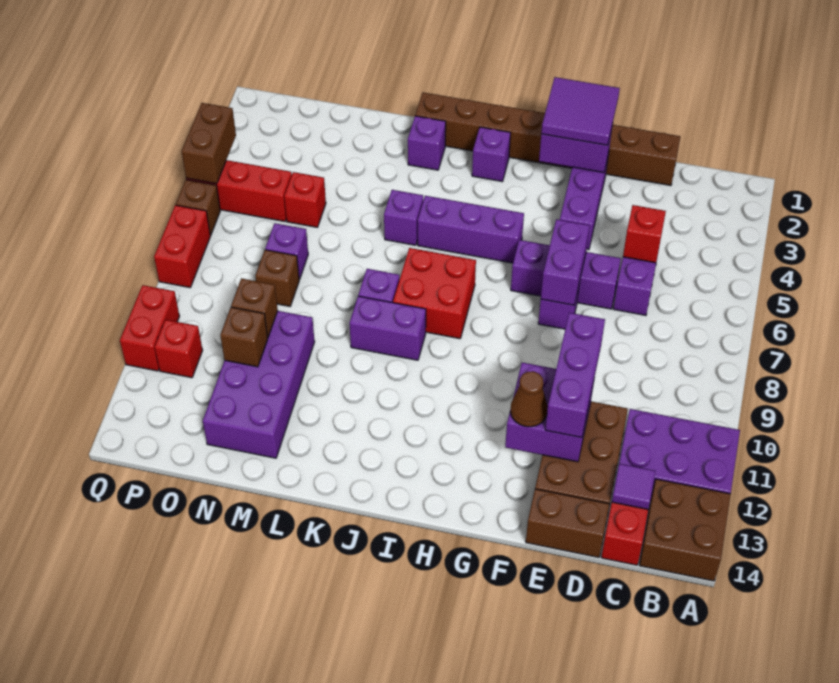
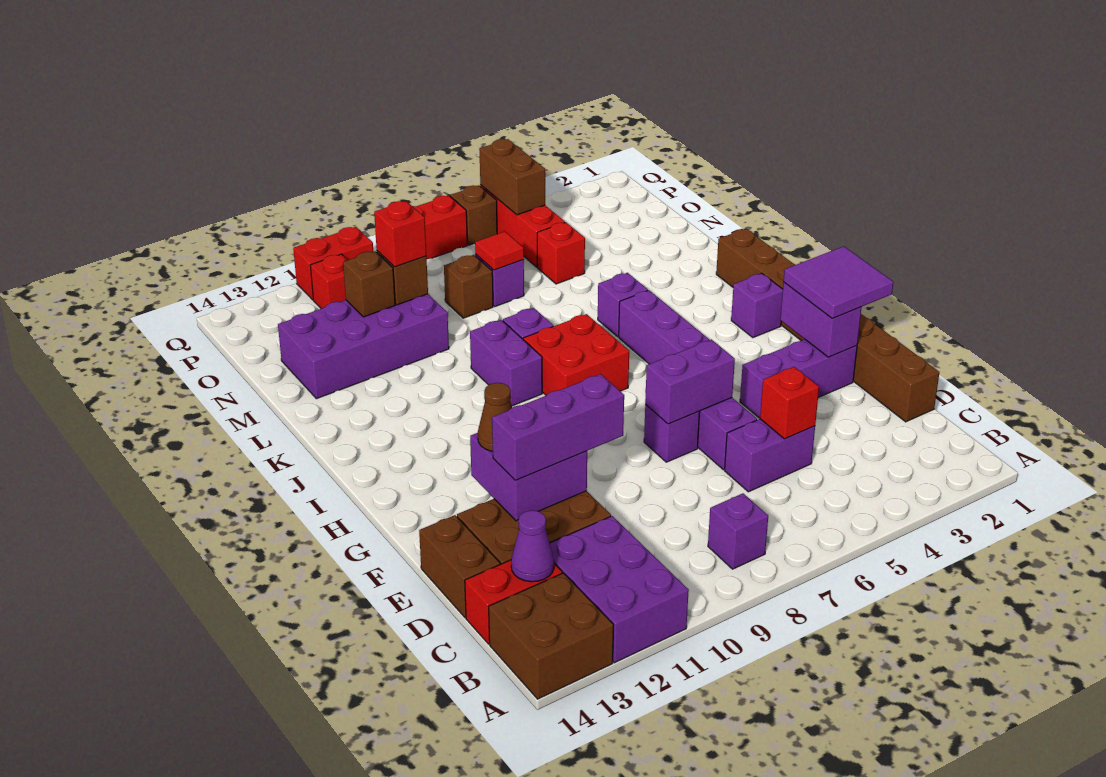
purple tile C13 level 2 -> purple cone C13 level 2
purple brick K2 level 1 -> purple brick B8 level 1
none -> red tile N7 level 2
none -> red brick N10 level 3
brown brick Q4:Q5 level 2 -> brown brick P5:Q5 level 2

